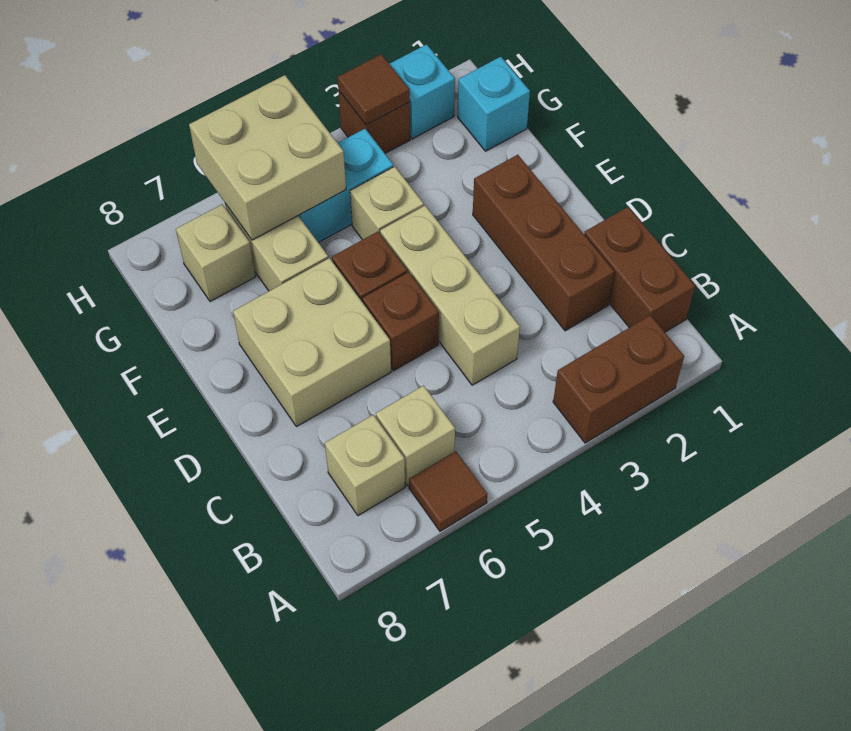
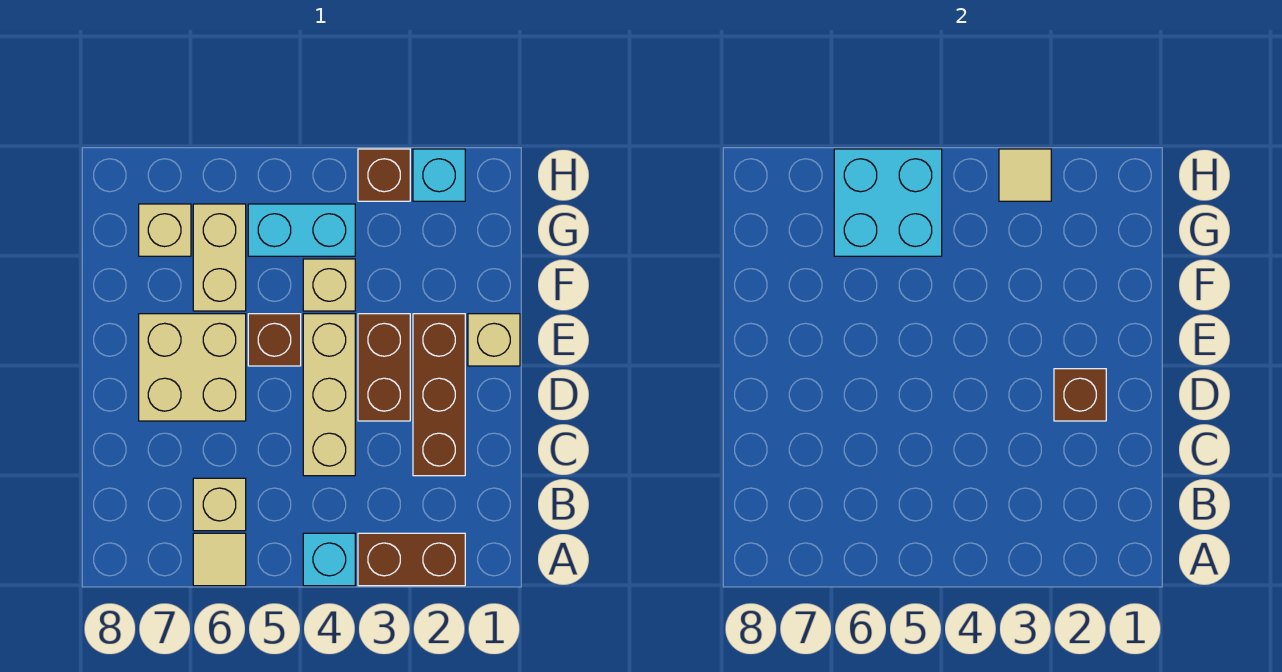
brown tile A6 level 1 -> tan tile A6 level 1
brown brick B1:C1 level 1 -> brown brick D3:E3 level 1
tan brick B7 level 1 -> tan brick E1 level 1
brown brick D5 level 1 -> brown brick D2 level 2
cyan brick G1 level 1 -> cyan brick A4 level 1
tan brick G5:H6 level 2 -> cyan brick G5:H6 level 2
brown tile H3 level 2 -> tan tile H3 level 2

